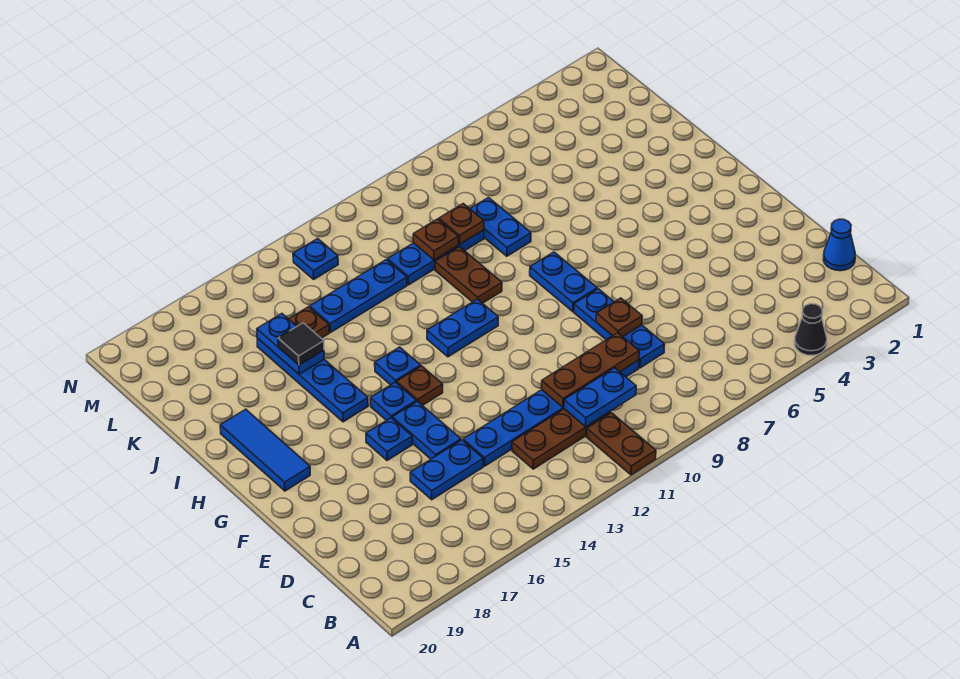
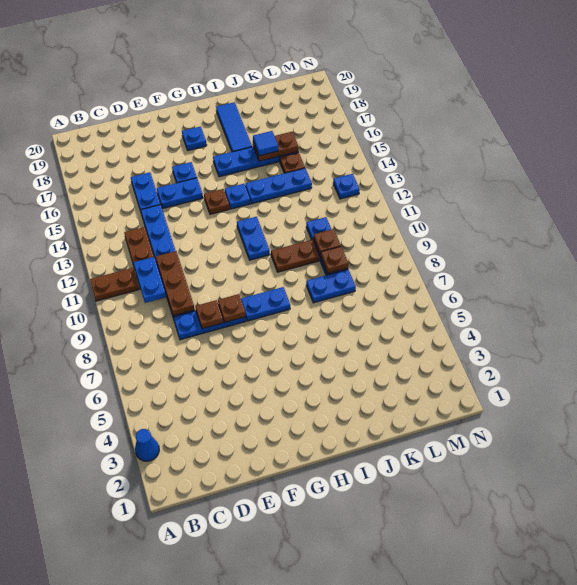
black cone A4 level 1 -> none
blue cone C1 level 1 -> blue cone A3 level 1
none -> brown plate F8 level 2
blue plate G15 level 1 -> blue plate G18 level 1
blue tile G19:I19 level 1 -> blue tile I17:I19 level 1
blue plate J16:K16 level 2 -> brown plate J16:K16 level 2
black tile J16 level 3 -> blue tile J16 level 3
blue plate K12:K14 level 1 -> blue plate I14:K14 level 1

